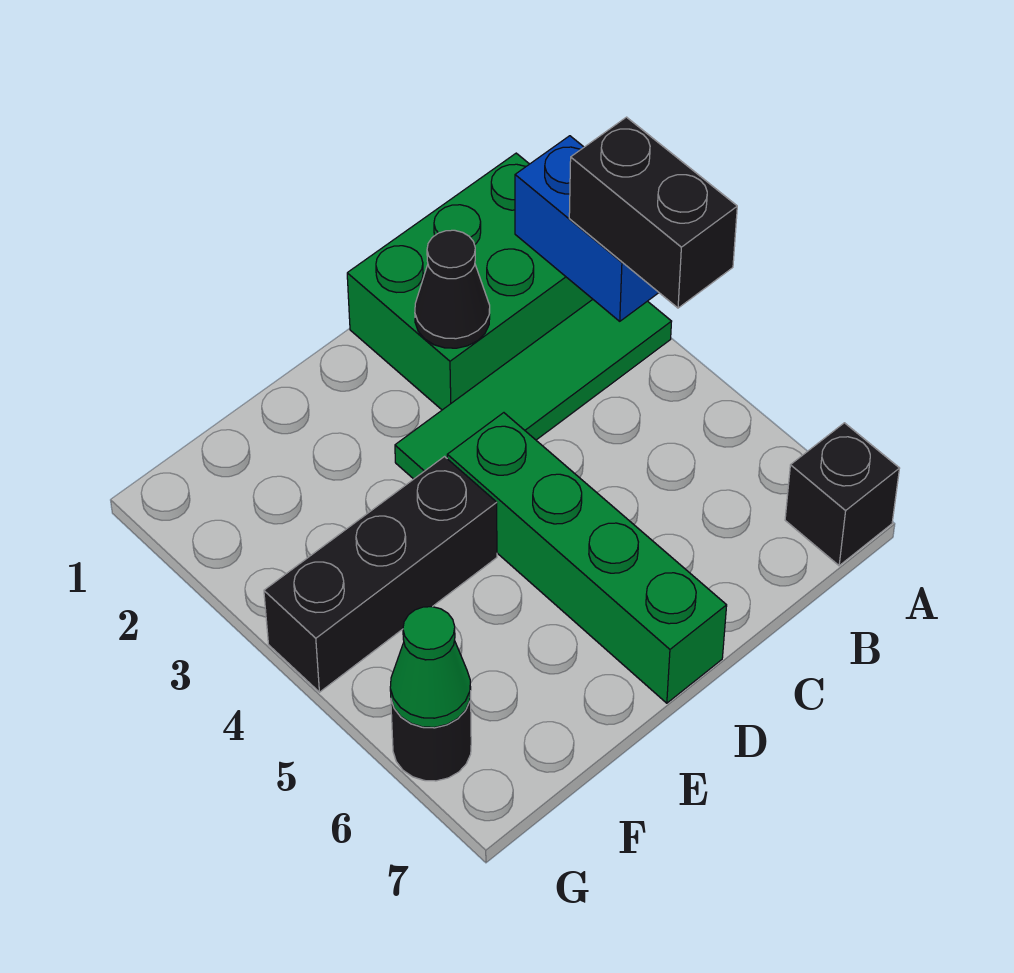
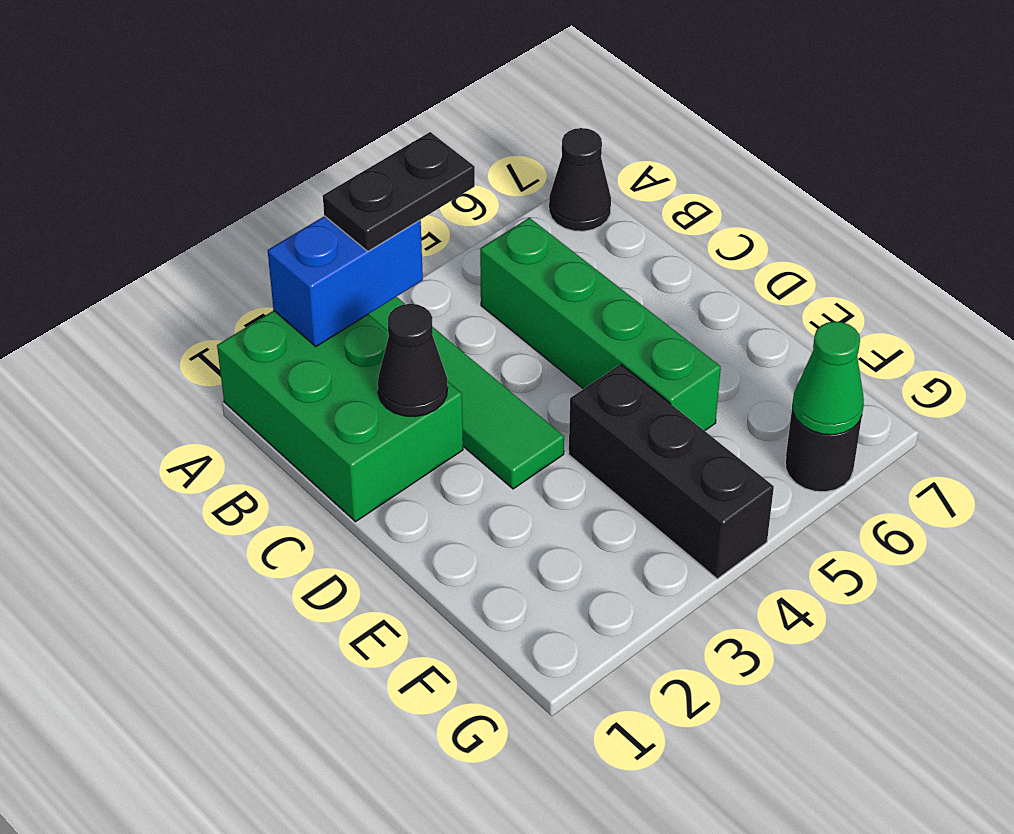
black brick A3:A4 level 3 -> black plate A3:A4 level 3
black brick A7 level 1 -> black cone A7 level 1
green brick D4:D7 level 1 -> green brick B5:E5 level 1

